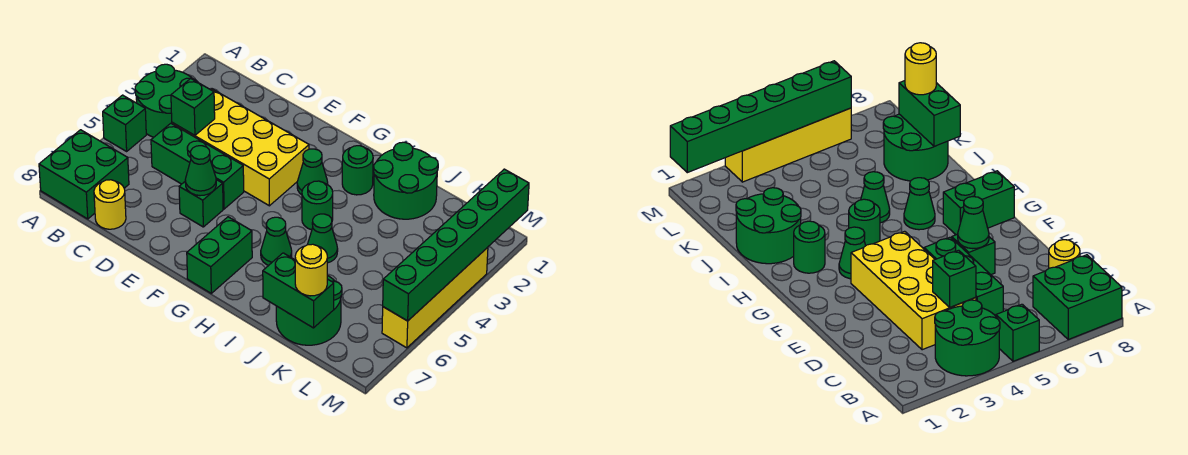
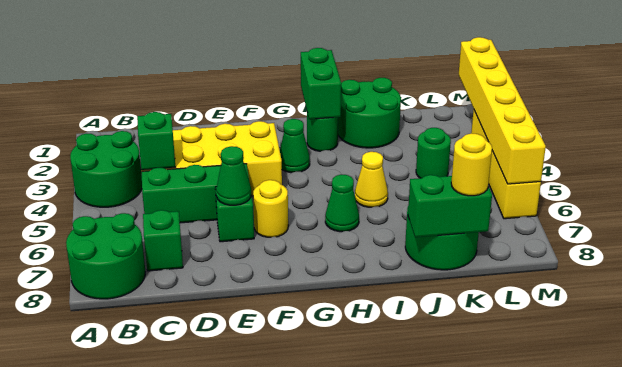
green brick A5 level 1 -> green brick C7 level 1
green brick A7:B8 level 1 -> green round brick A7:B8 level 1
yellow round brick C8 level 1 -> yellow round brick F6 level 1
green brick G7:G8 level 1 -> green brick H1:H2 level 2
green round brick H4 level 1 -> green round brick K4 level 1
green cone I5 level 1 -> yellow cone I5 level 1
green brick M1:M6 level 2 -> yellow brick M1:M6 level 2

